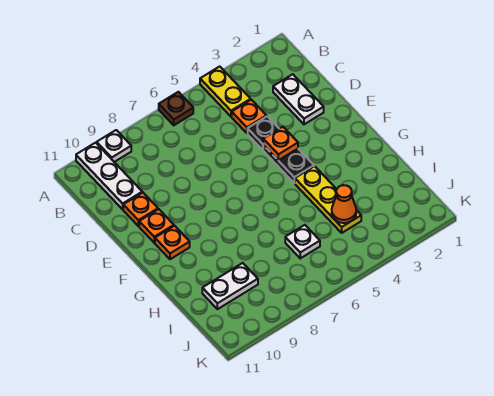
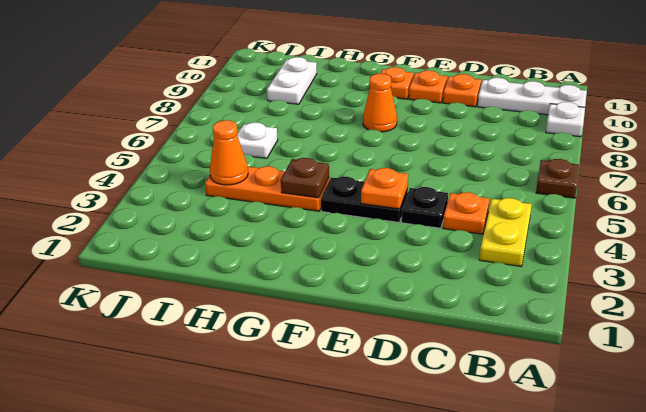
yellow plate A4:B4 level 1 -> yellow plate B3:B4 level 1
white plate C2:D2 level 1 -> none
none -> orange cone F8 level 1
yellow plate G4:I4 level 1 -> orange plate G4:I4 level 1
none -> brown plate G4 level 2

